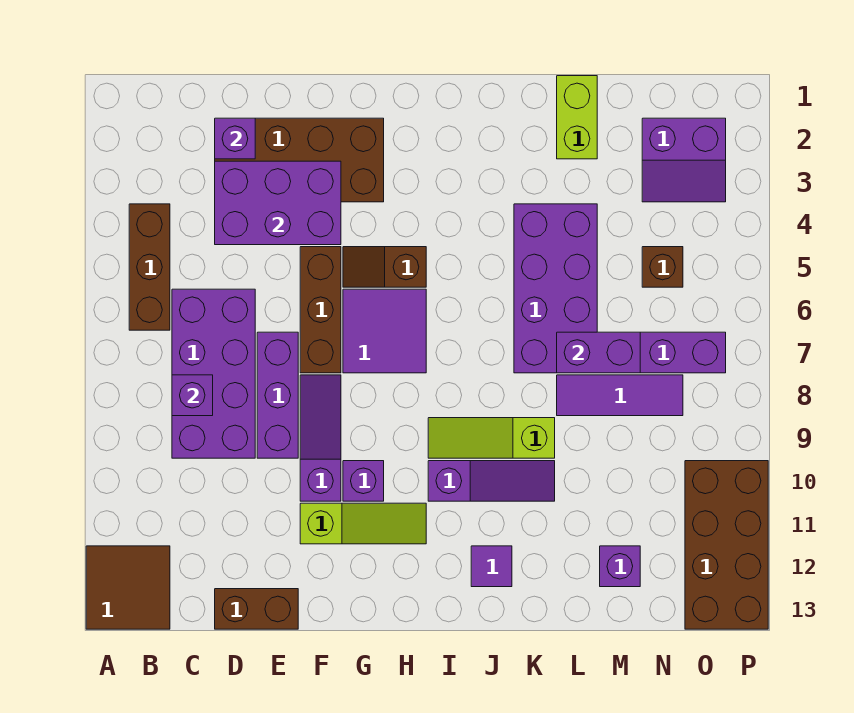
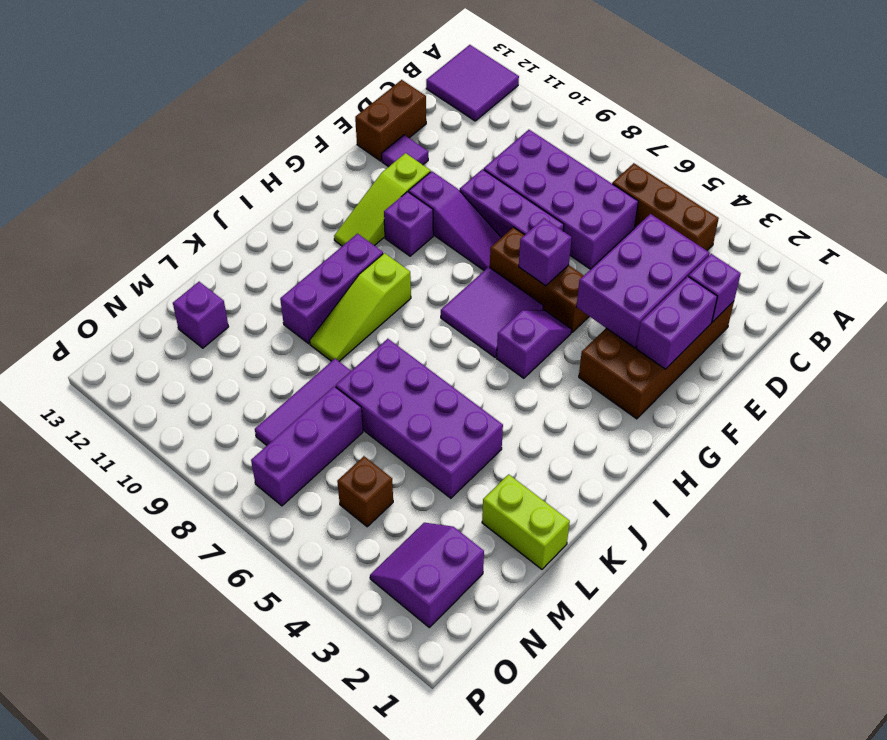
brown tile A12:B13 level 1 -> purple tile A12:B13 level 1
purple brick C8 level 2 -> purple brick F6 level 2
brown slope G5:H5 level 1 top H -> purple slope G5:H5 level 1 top H
lime slope I9:K9 level 1 top K -> lime slope I9:K9 level 1 top I
purple slope I10:K10 level 1 top I -> purple brick I10:K10 level 1
purple tile J12 level 1 -> purple tile E12 level 1
purple brick L7:M7 level 2 -> purple brick E2:F2 level 2
brown brick O10:P13 level 1 -> none

